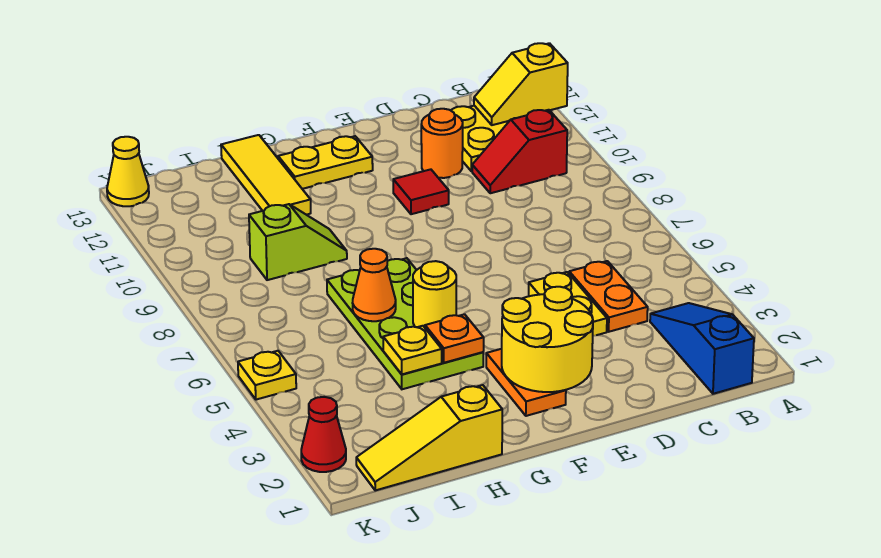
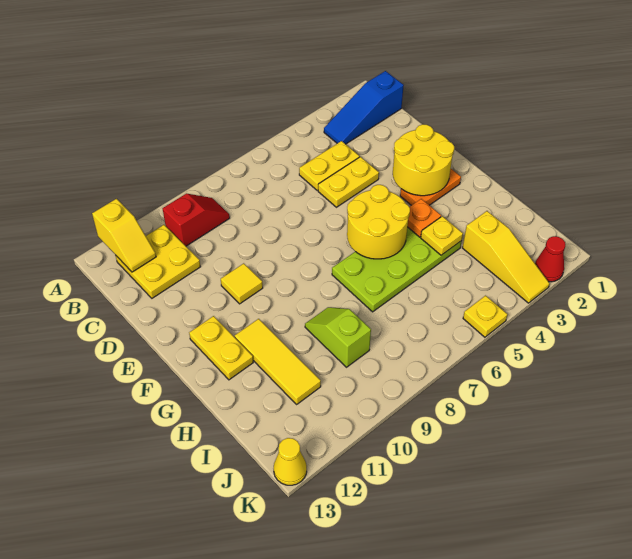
red slope B10:C10 level 1 top B -> red slope B9:B10 level 1 top 10
orange plate C4:C5 level 1 -> yellow plate C4:C5 level 1
orange round brick D11 level 1 -> none
red tile E10 level 1 -> yellow tile E10 level 1
yellow round brick G5 level 2 -> yellow round brick F5:G6 level 2
yellow slope H1:J1 level 1 top H -> yellow slope I3:K3 level 1 top I
orange cone H6 level 2 -> none
yellow tile H11:H13 level 1 -> yellow tile G11:I11 level 1

